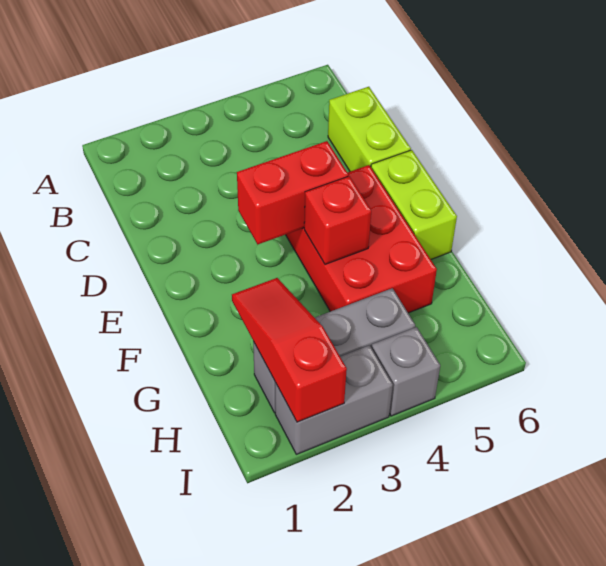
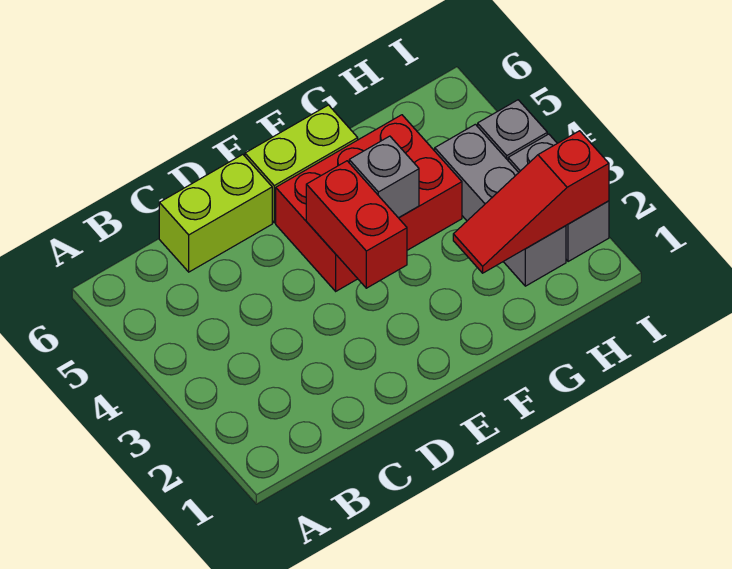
red brick F4 level 2 -> grey brick F4 level 2

